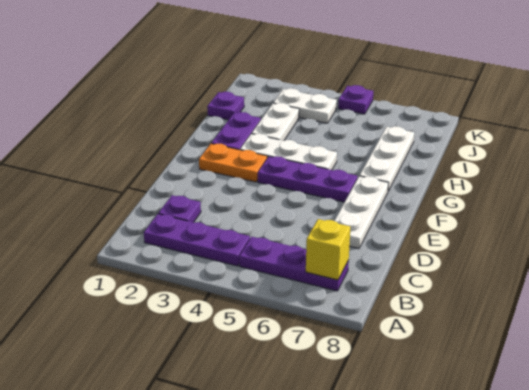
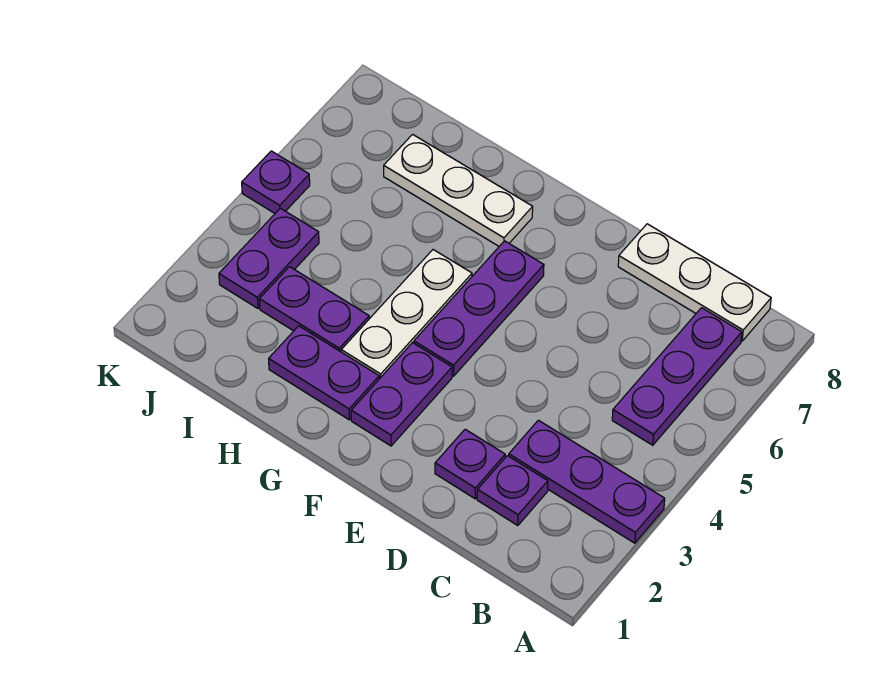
purple plate B2:B4 level 1 -> purple plate A3:C3 level 1
yellow brick B7 level 2 -> none
white plate D7:F7 level 1 -> white plate B8:D8 level 1
orange plate F2:F3 level 1 -> purple plate F2:F3 level 1
white plate H3:I3 level 1 -> purple plate H3:I3 level 1
purple plate I1 level 1 -> purple plate D2 level 1
white plate J3:J4 level 1 -> purple plate J3:J4 level 1

